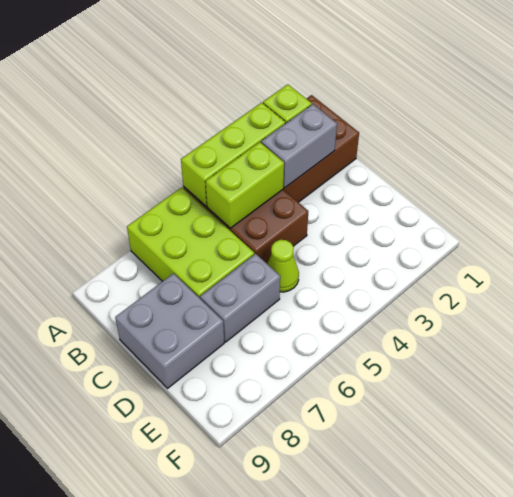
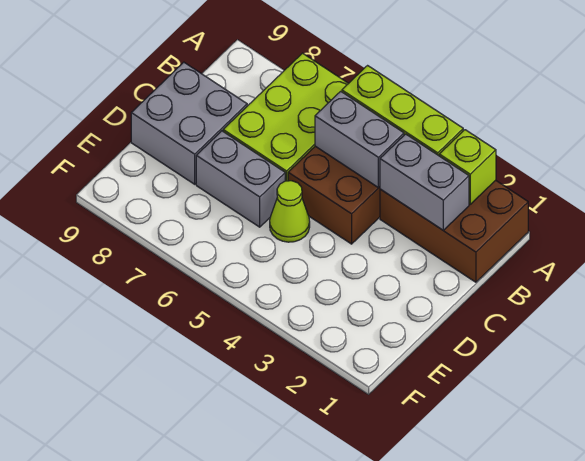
lime brick B4:B5 level 2 -> grey brick B4:B5 level 2

